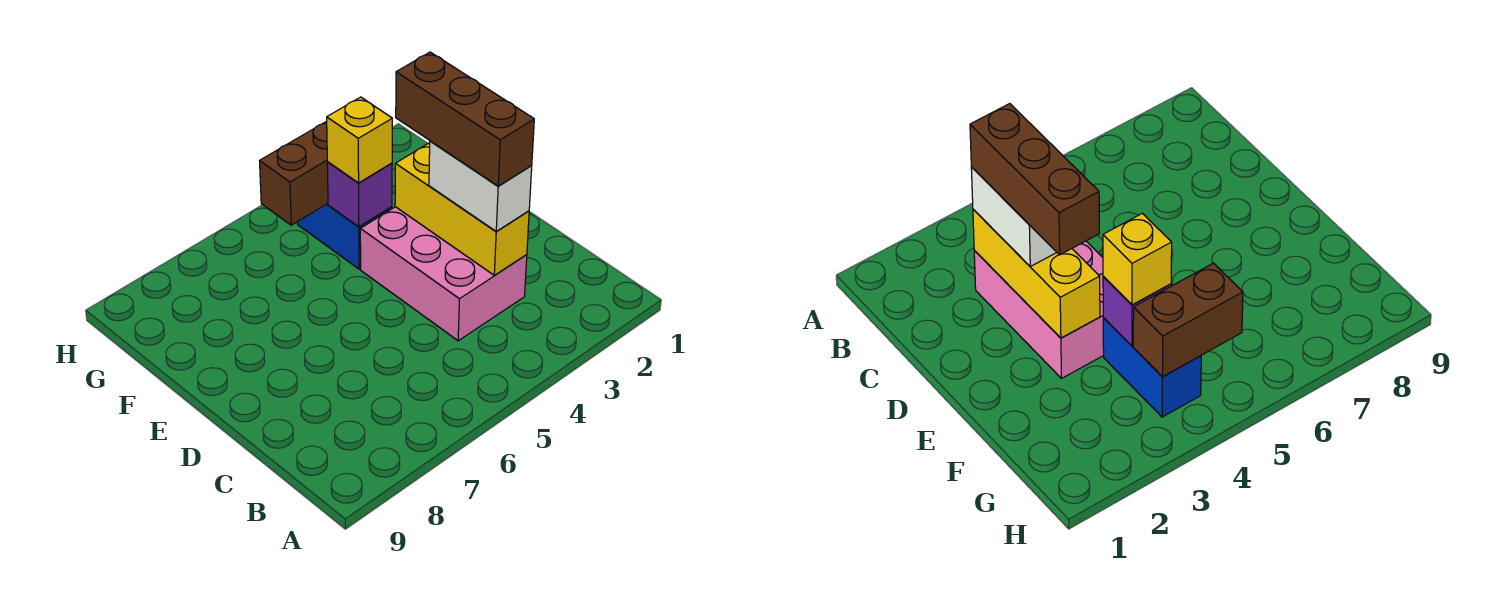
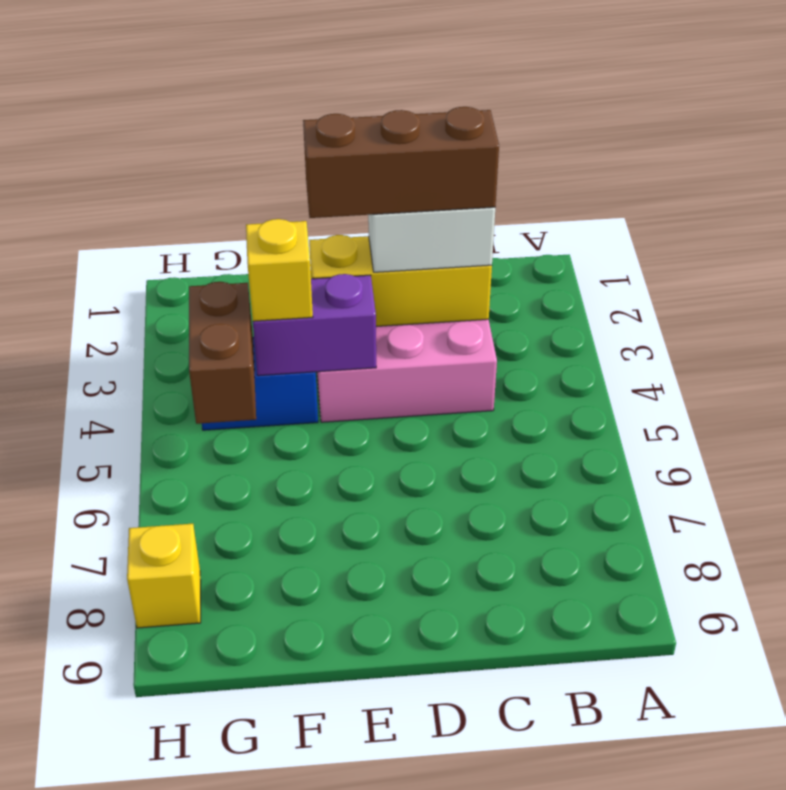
purple brick F4 level 2 -> purple brick E4:F4 level 2
none -> yellow brick H8 level 1

